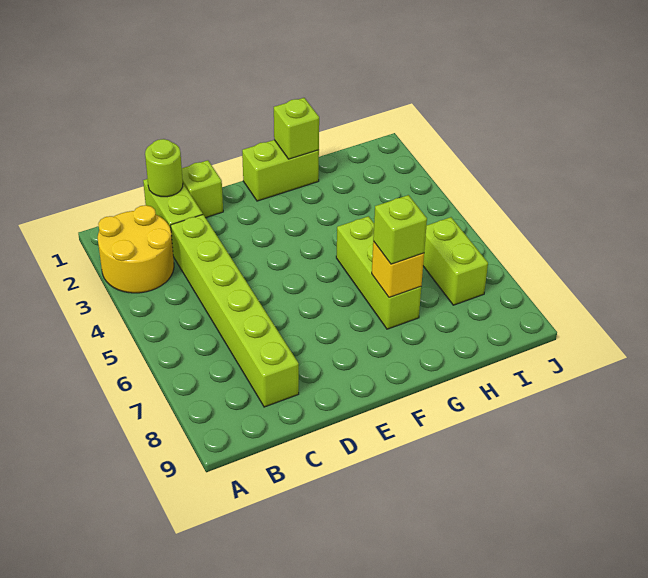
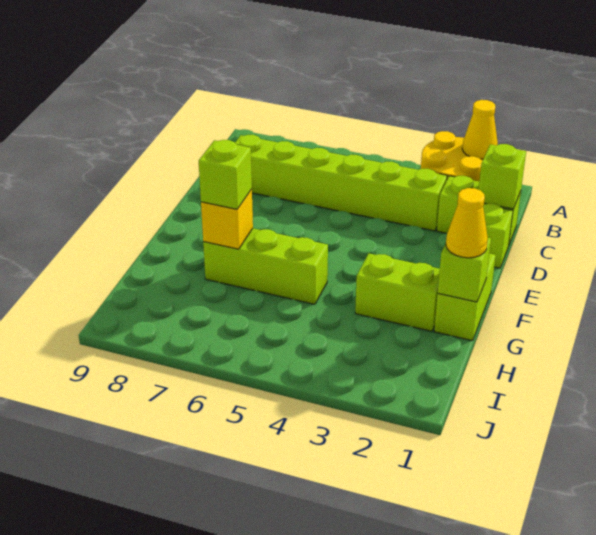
none -> yellow cone A2 level 2
lime round brick C1 level 2 -> lime brick C1 level 2
none -> yellow cone G1 level 3
lime brick I6:I7 level 1 -> lime brick G2:G3 level 1

